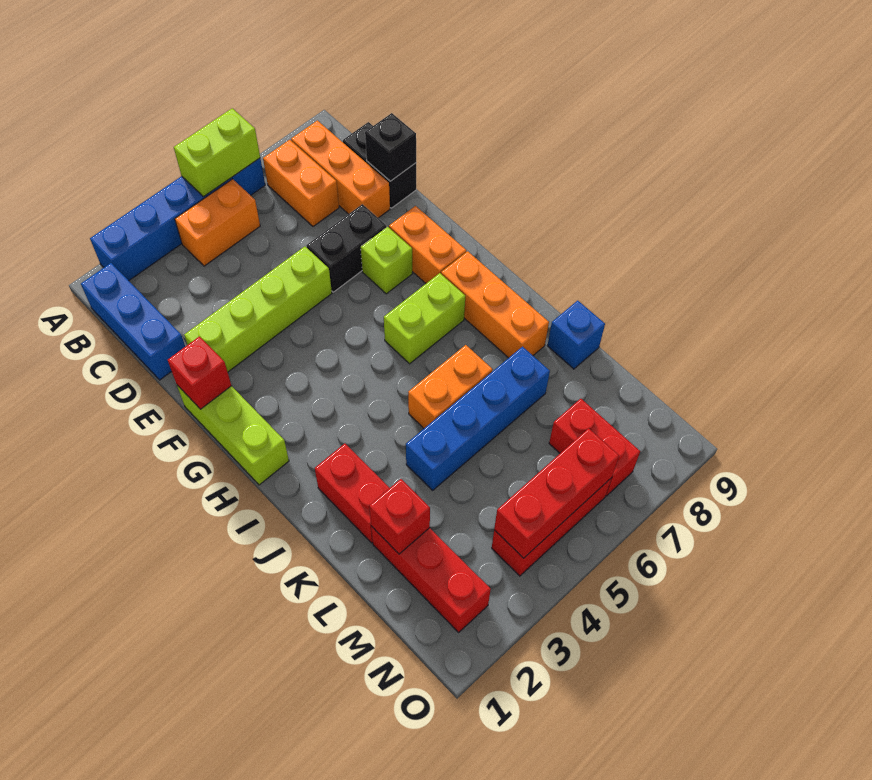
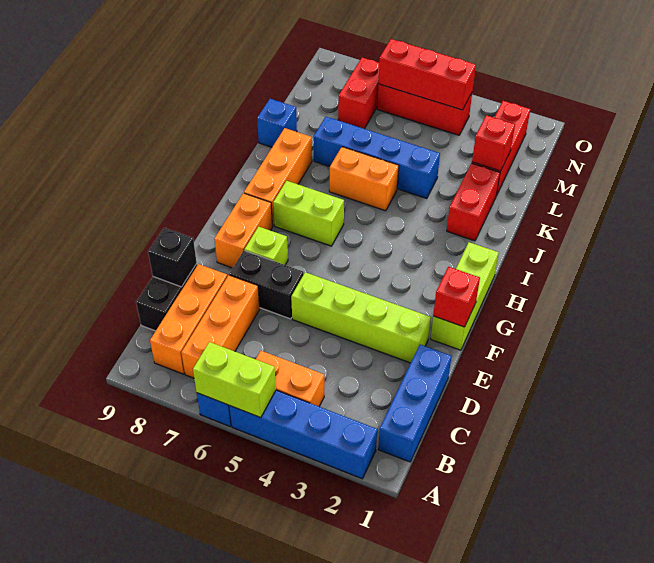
orange brick B7:C7 level 1 -> orange brick B7:D7 level 1

